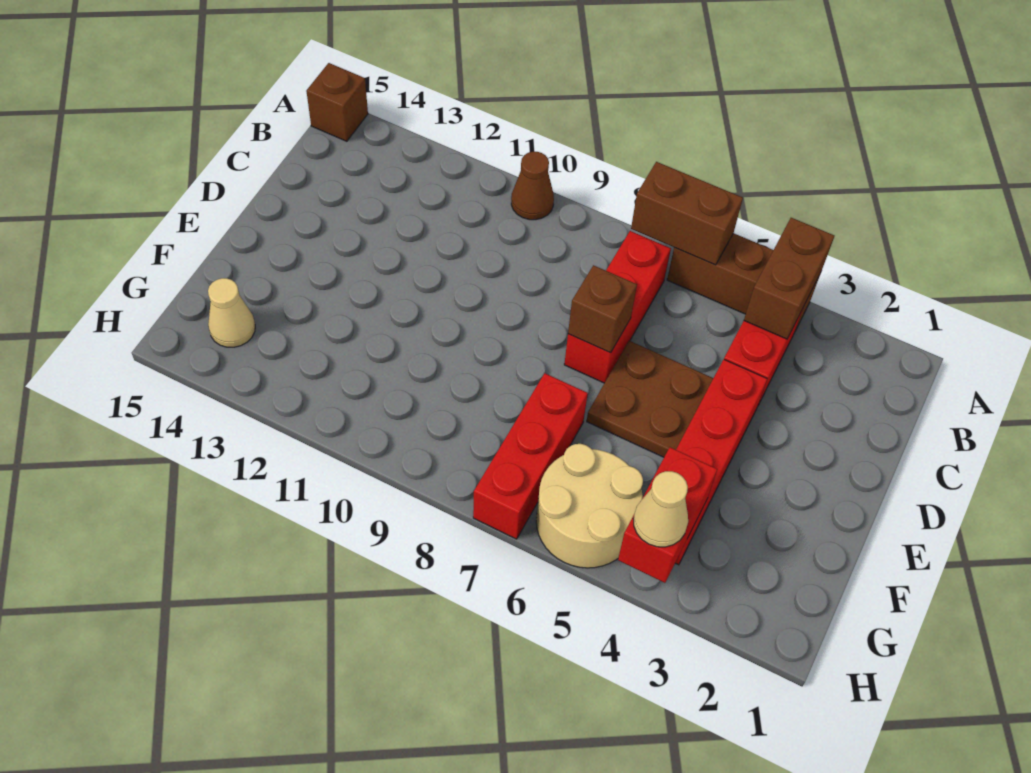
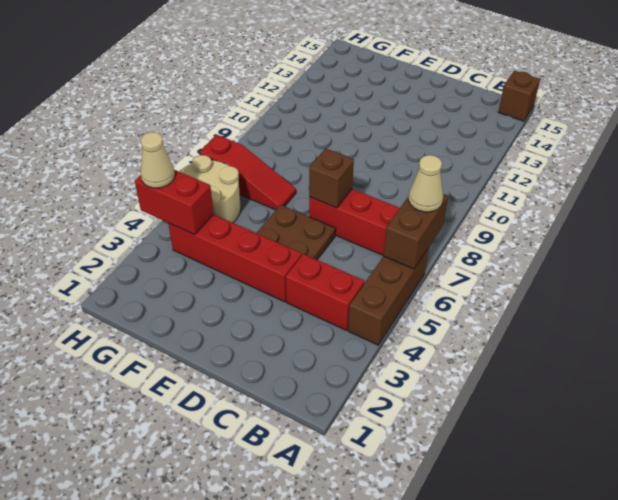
brown brick A4:B4 level 2 -> none
brown cone A10 level 1 -> none
red brick F7:H7 level 1 -> red slope F7:H7 level 1 top H
tan cone G14 level 1 -> tan cone A7 level 3

